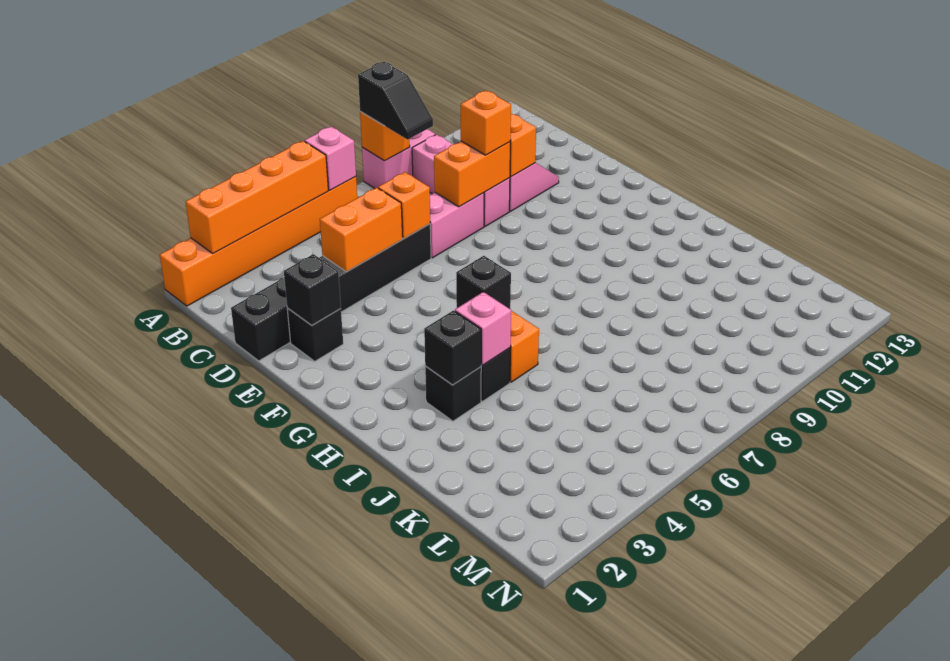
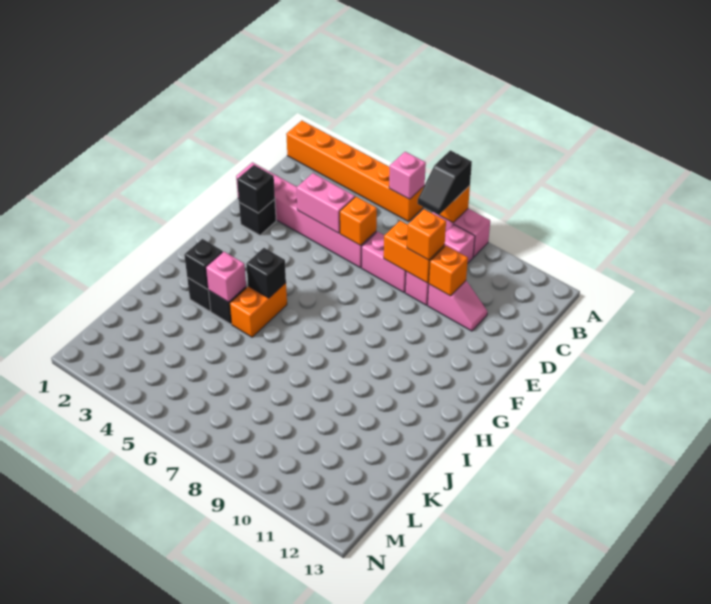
orange brick A2:A5 level 2 -> none
black brick D1:D6 level 1 -> pink brick D1:D6 level 1
orange brick D4:D5 level 2 -> pink brick D4:D5 level 2

